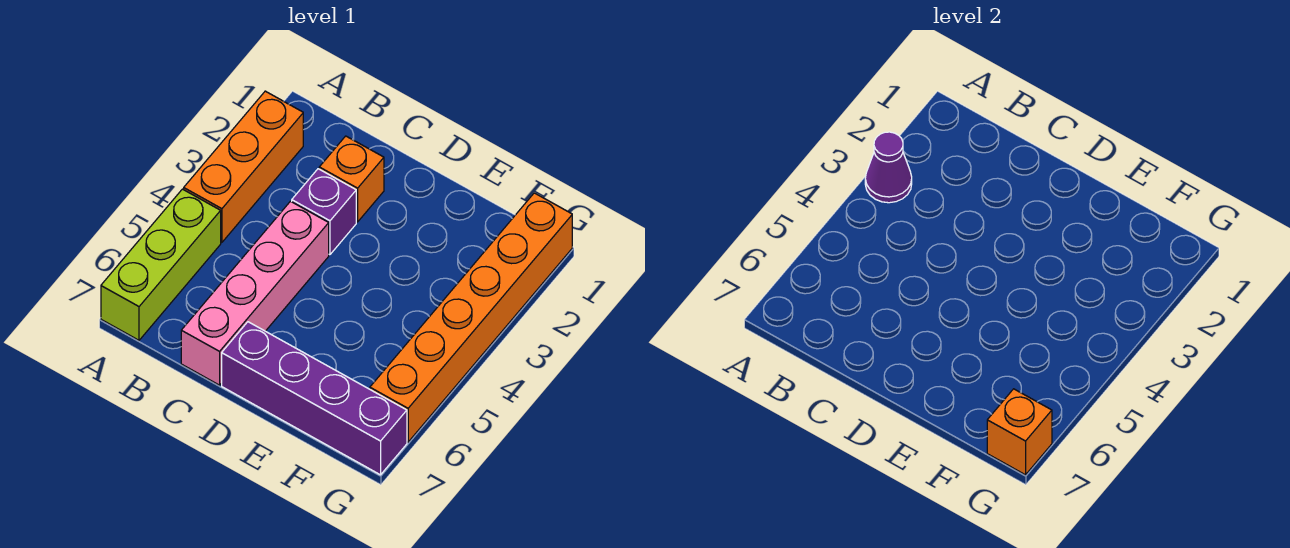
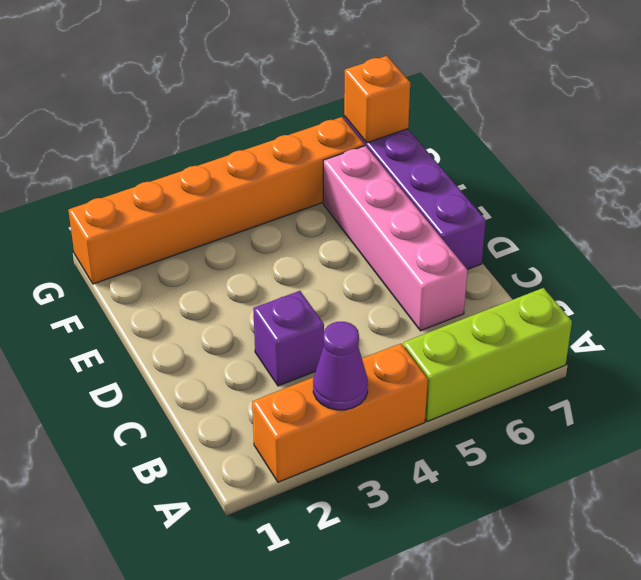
orange brick C2 level 1 -> none
pink brick C4:C7 level 1 -> pink brick C6:F6 level 1

